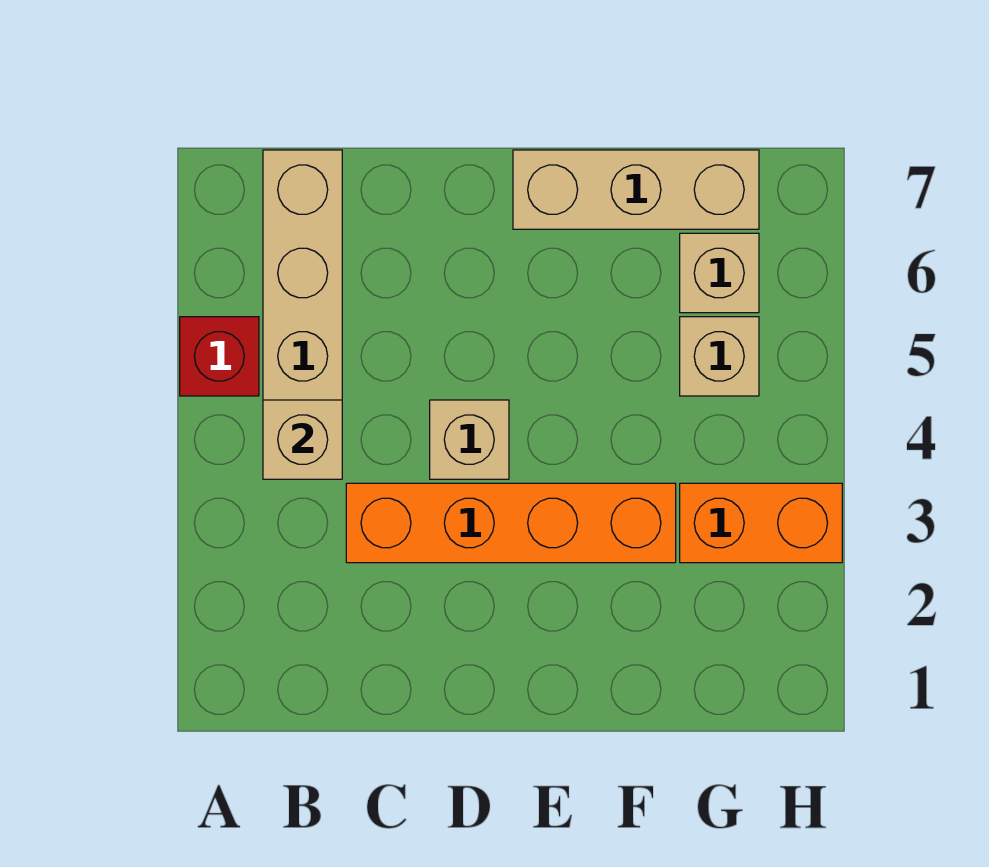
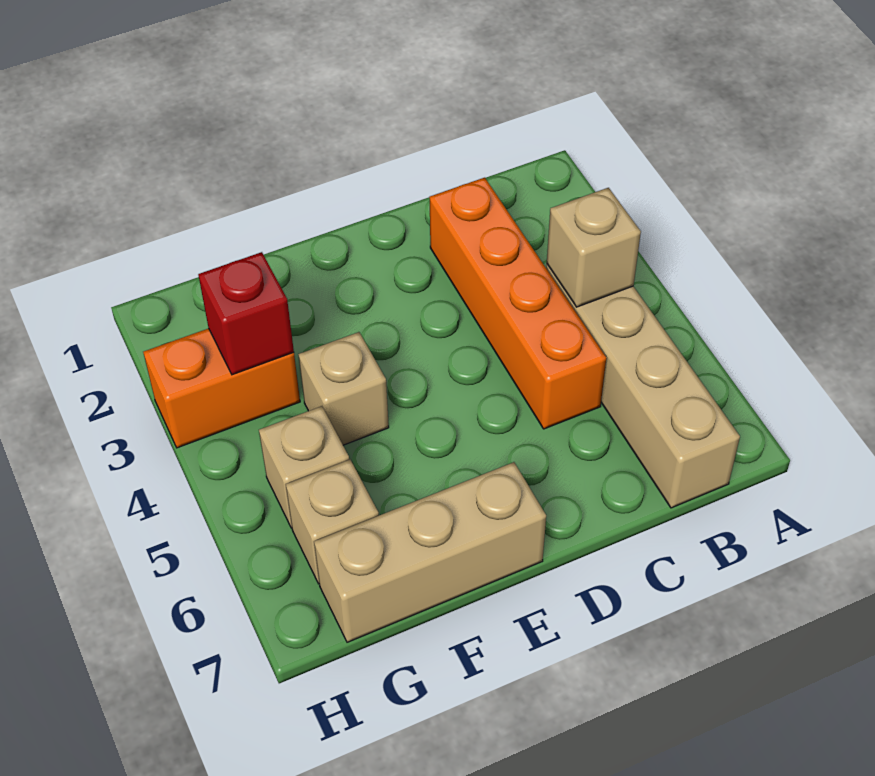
red brick A5 level 1 -> red brick G3 level 2
orange brick C3:F3 level 1 -> orange brick C2:C5 level 1
tan brick D4 level 1 -> tan brick F4 level 1

